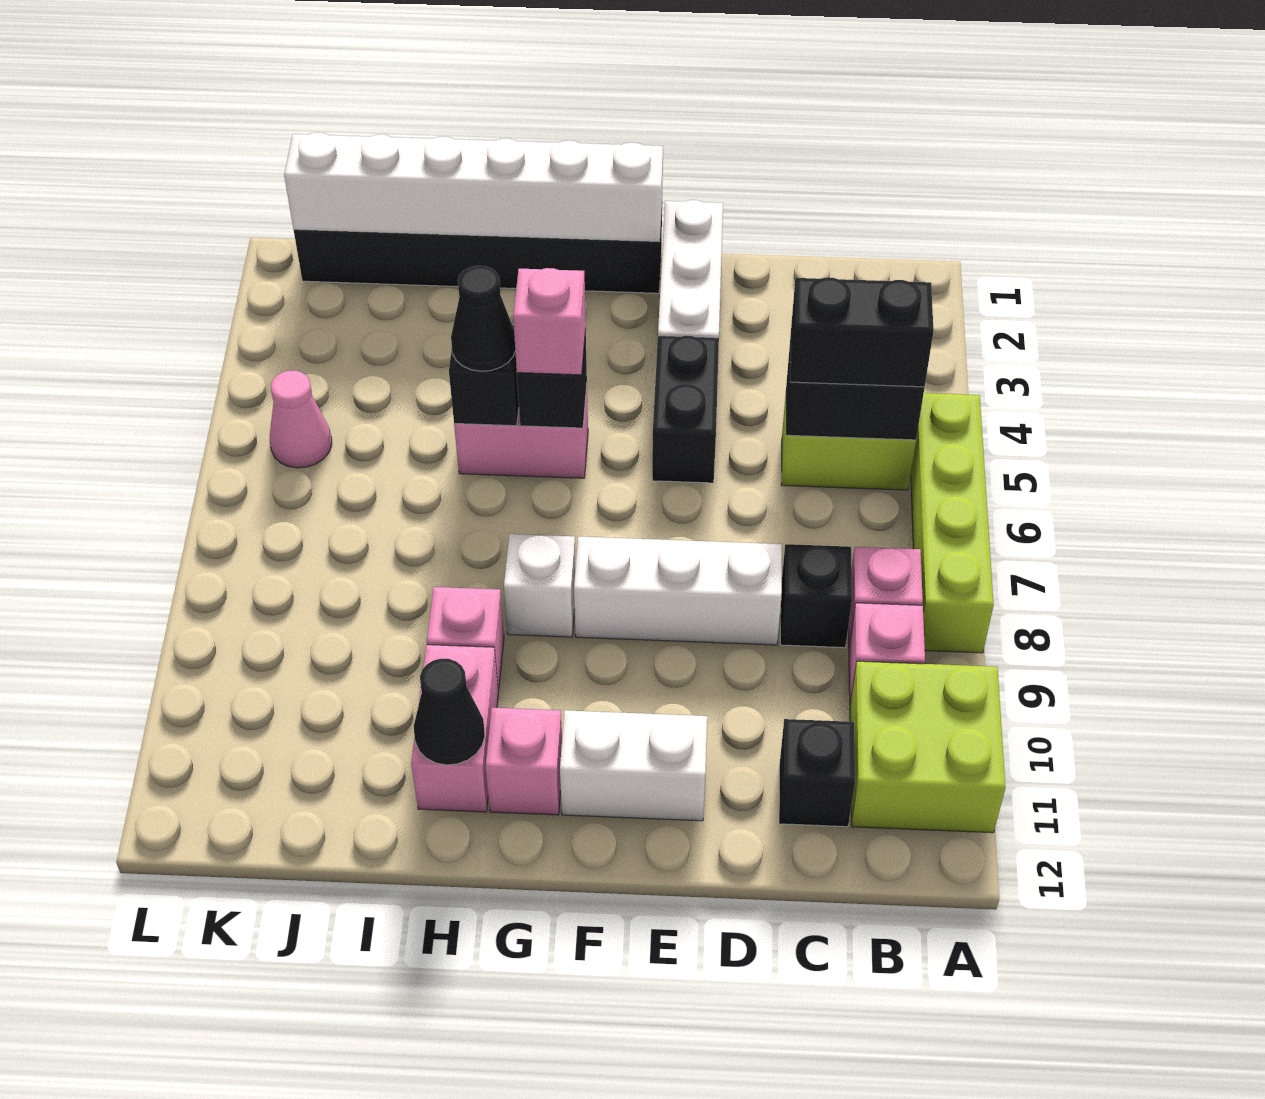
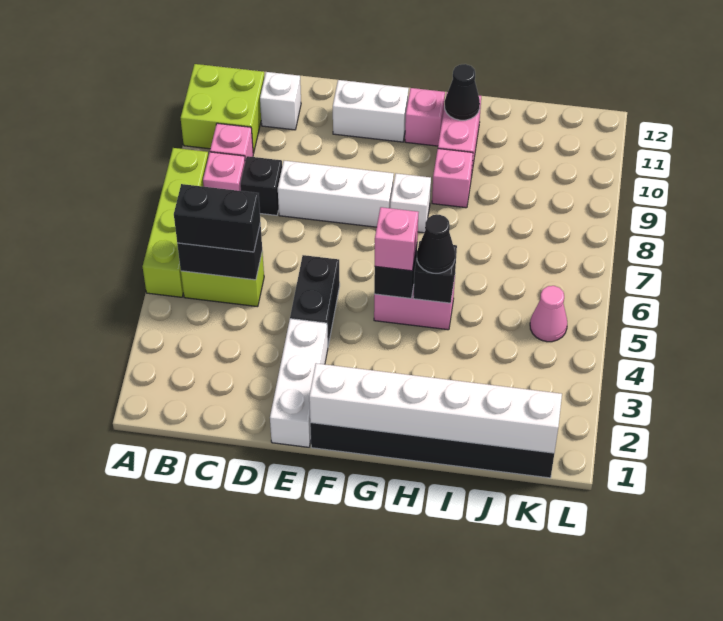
black brick C11 level 1 -> white brick C11 level 1

